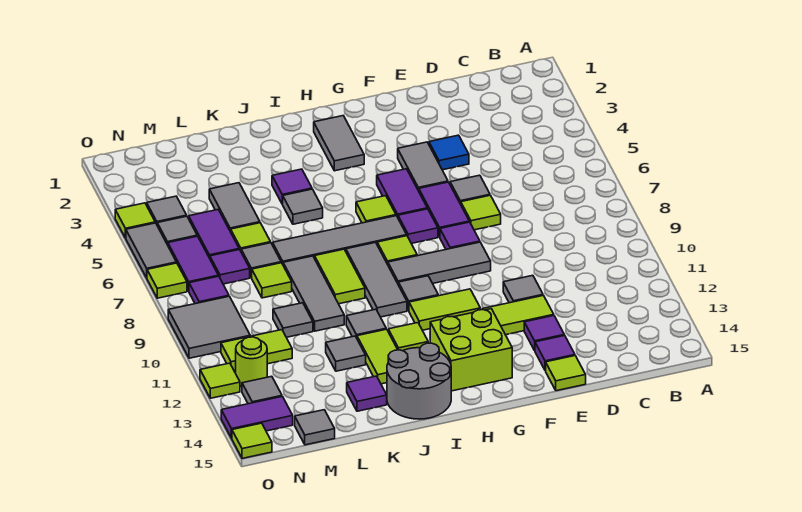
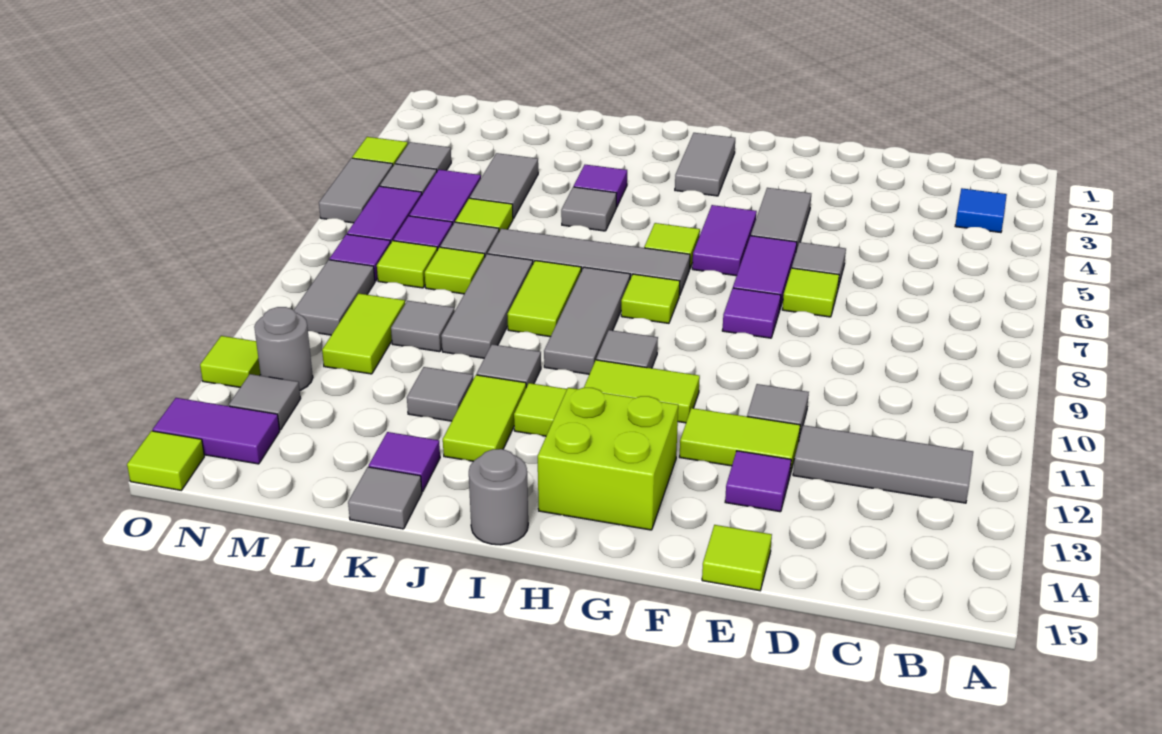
blue tile E4 level 1 -> blue tile B3 level 1
purple tile E14 level 1 -> none
grey tile F9:H9 level 1 -> grey tile B12:D12 level 1
purple tile G7 level 1 -> none
grey round brick I14:J15 level 1 -> grey round brick I15 level 1
lime tile M11:N11 level 1 -> lime tile M10:M11 level 1
grey tile M15 level 1 -> grey tile K15 level 1
grey tile N9:O10 level 1 -> grey tile N9:N10 level 1
lime round brick N12 level 1 -> grey round brick N12 level 1
lime tile O7 level 1 -> lime tile M8 level 1

